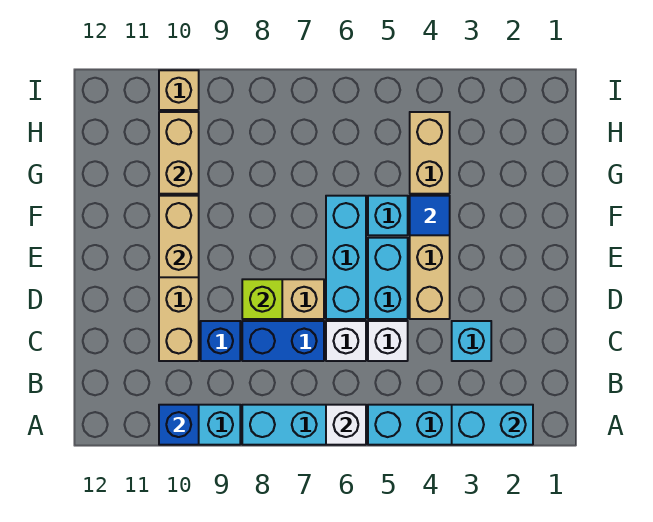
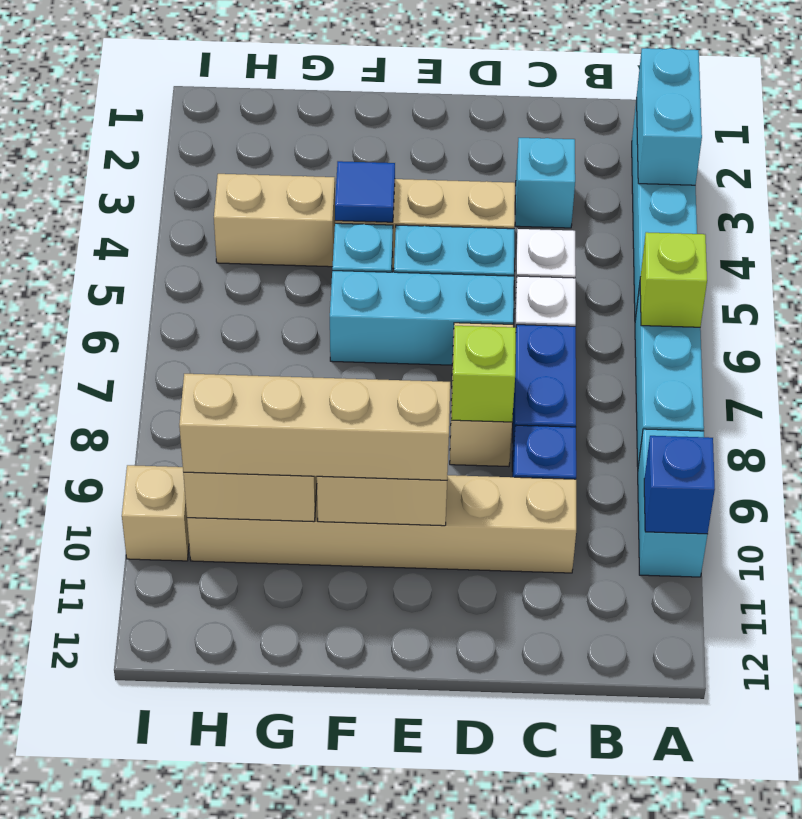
white brick A6 level 2 -> lime brick A6 level 2
none -> tan brick E10:H10 level 3

